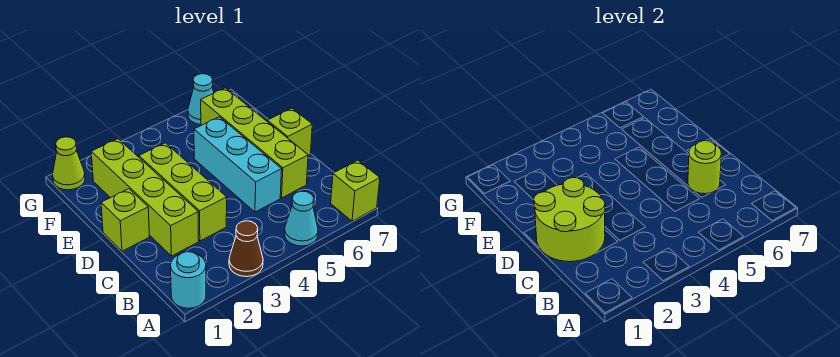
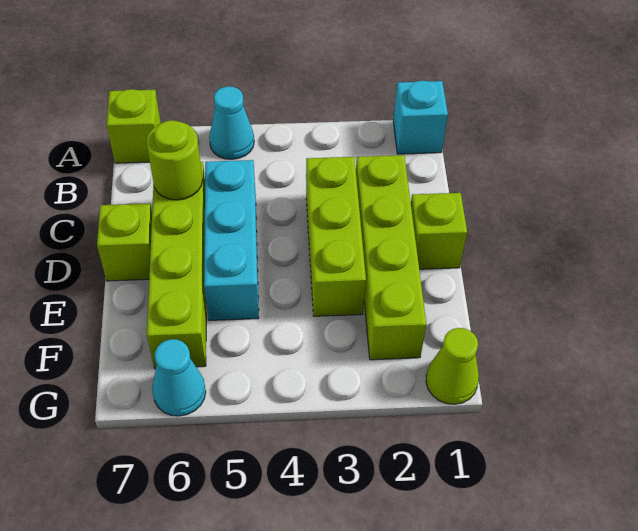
cyan round brick A1 level 1 -> cyan brick A1 level 1
brown cone A3 level 1 -> none
lime round brick C1:D2 level 2 -> none

